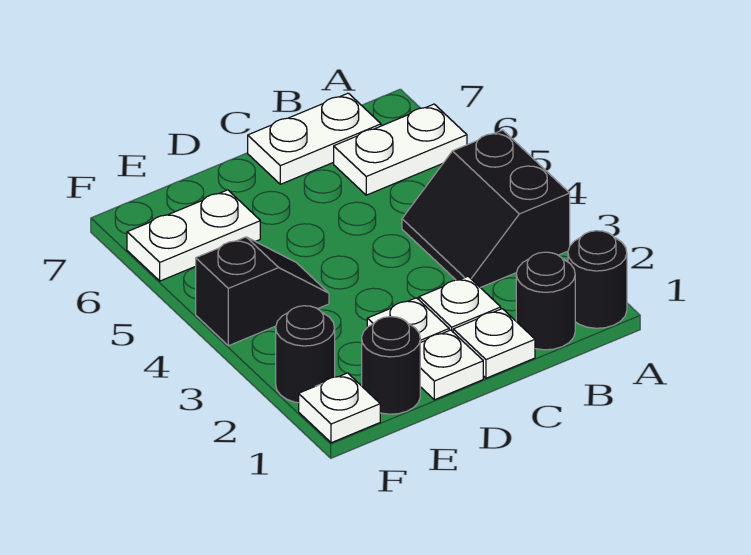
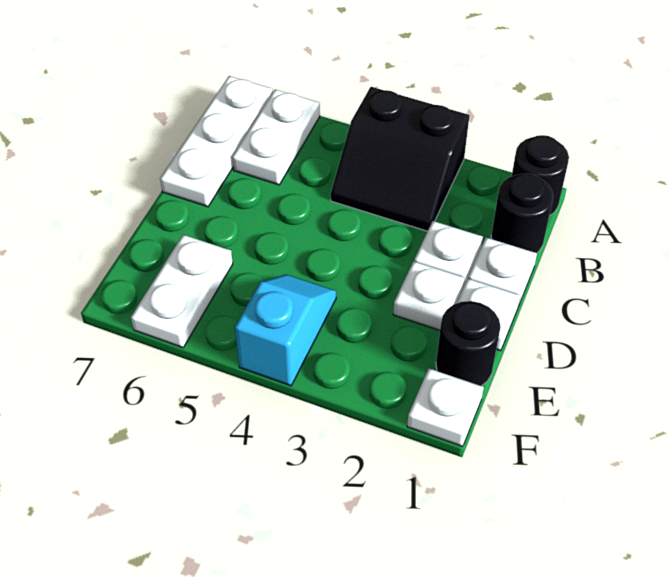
white plate B7:C7 level 1 -> white plate A7:C7 level 1
black slope E4:F4 level 1 top F -> cyan slope E4:F4 level 1 top F
black round brick F2 level 1 -> none

